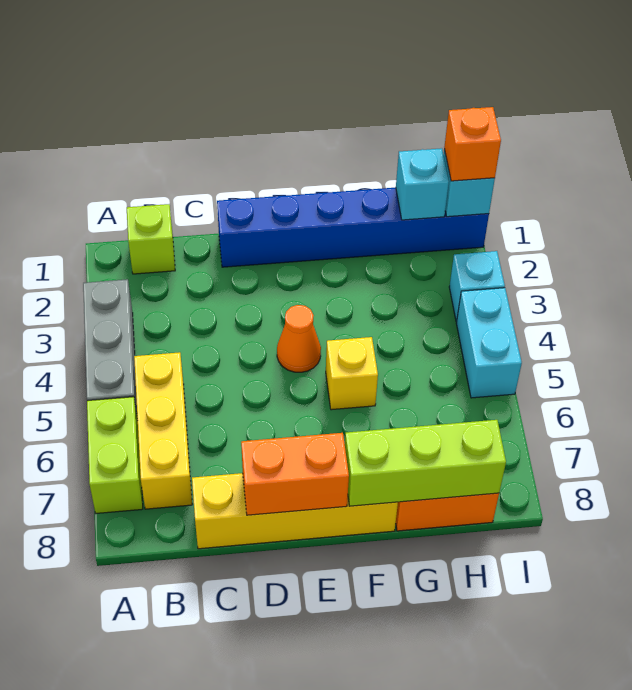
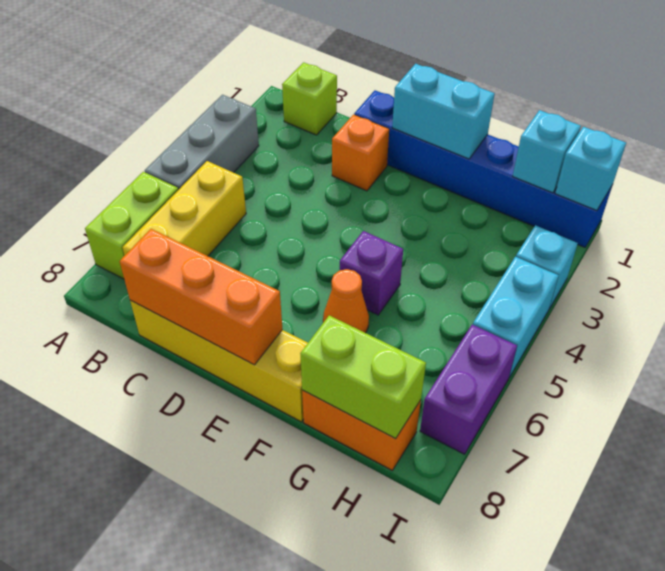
orange brick D8:E8 level 2 -> orange brick C8:E8 level 2
none -> cyan brick E1:F1 level 2
orange cone E4 level 1 -> orange cone F6 level 1
yellow brick F5 level 1 -> purple brick F5 level 1
lime brick F8:H8 level 2 -> lime brick G8:H8 level 2
orange brick I1 level 3 -> orange brick D2 level 1
none -> purple brick I6:I7 level 1

